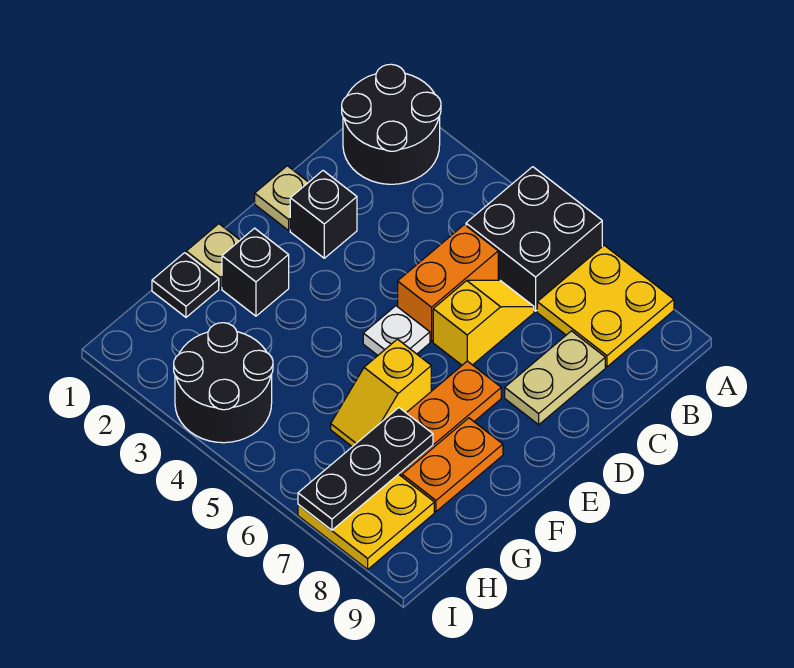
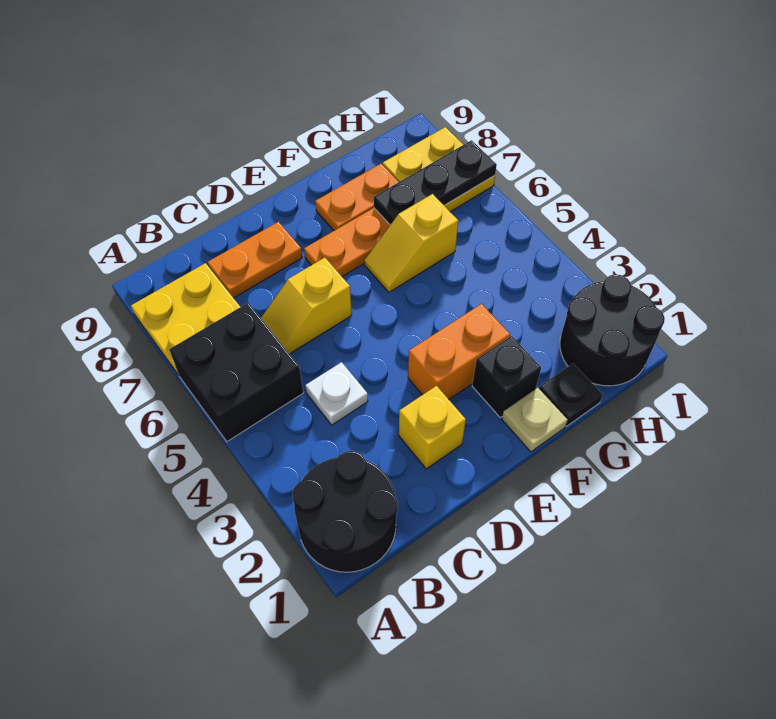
orange brick C5:D5 level 1 -> orange brick E3:F3 level 1
tan plate C8:D8 level 1 -> orange plate C8:D8 level 1
tan plate D1 level 1 -> none
black brick D2 level 1 -> yellow brick D2 level 1
white plate E5 level 1 -> white plate C4 level 1
yellow slope F6:G6 level 1 top F -> yellow slope F6:G6 level 1 top G
black round brick H3:I4 level 1 -> black round brick H1:I2 level 1

